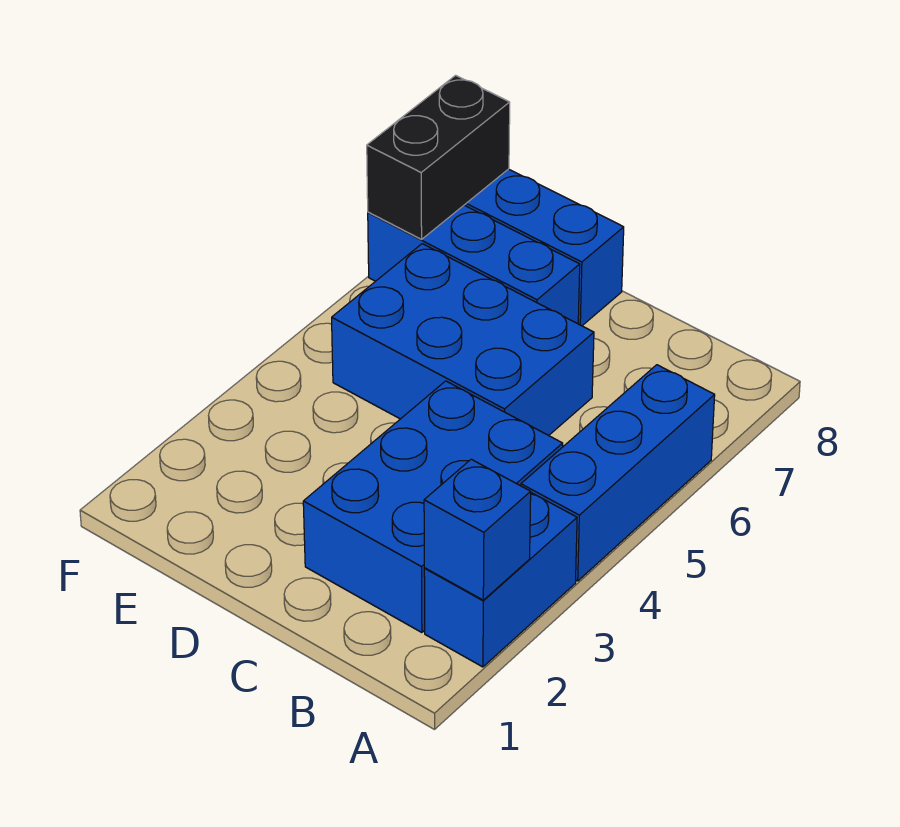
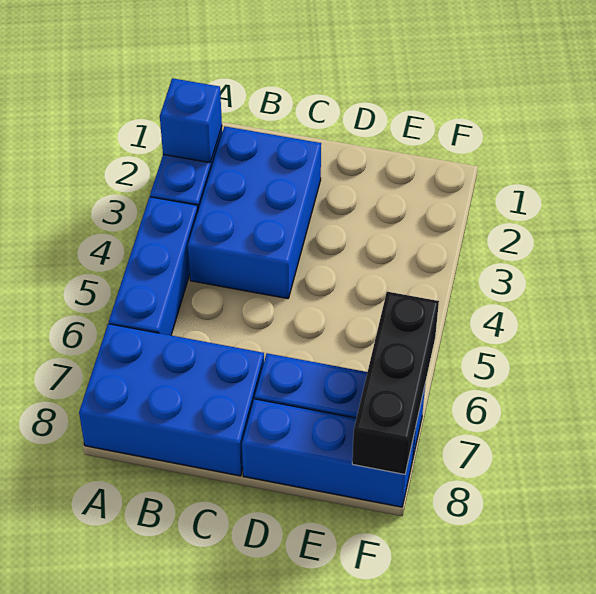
blue brick C5:E6 level 1 -> blue brick A7:C8 level 1
black brick F7:F8 level 2 -> black brick F6:F8 level 2

